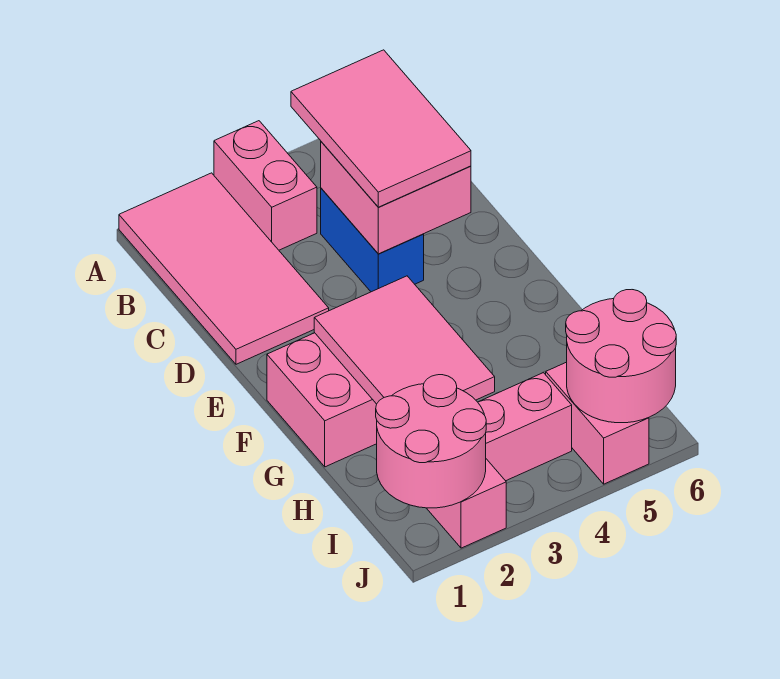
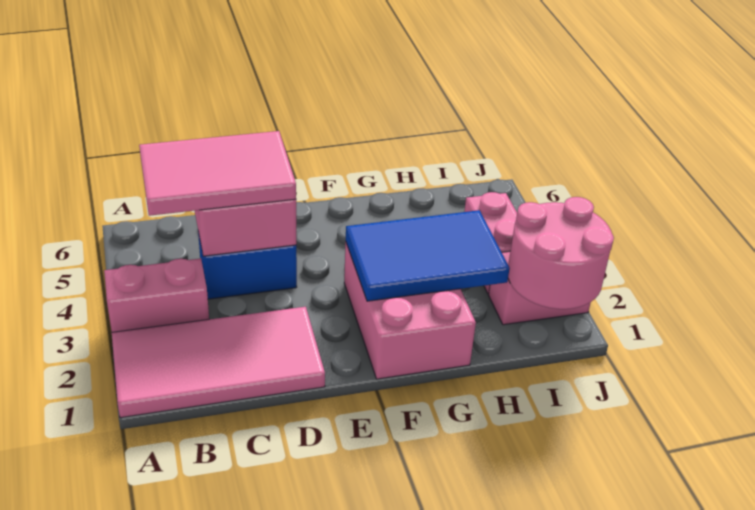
pink tile F2:H3 level 2 -> blue tile F2:H3 level 2
pink brick I5:J5 level 1 -> none
pink round brick I5:J6 level 2 -> none

